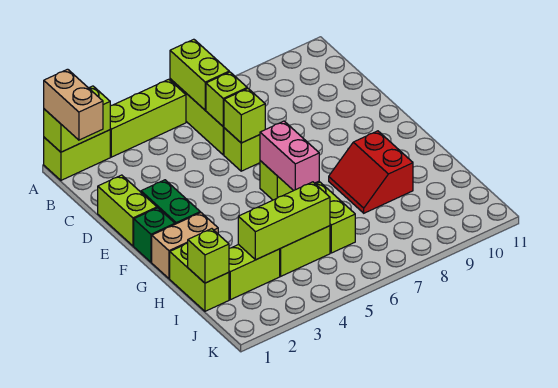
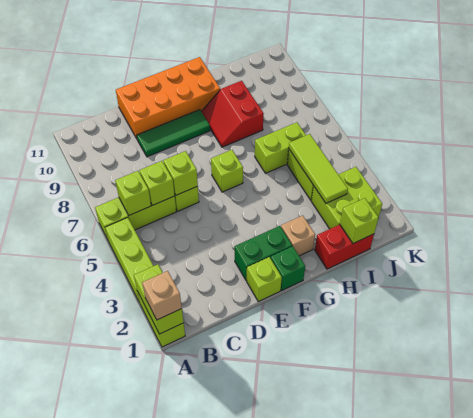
tan brick A1:B1 level 3 -> tan brick A1 level 3
lime brick A6:B6 level 2 -> lime brick B6 level 2
lime brick D1:E1 level 1 -> lime brick E1 level 1
none -> green tile D9:F9 level 1
none -> orange brick D10:G11 level 1
pink brick F6:G6 level 2 -> none
tan brick G1:G2 level 1 -> tan brick G2 level 1
red slope G8:H9 level 1 top 9 -> red slope G8:H9 level 1 top H
lime brick H1:I1 level 1 -> red brick H1:I1 level 1
lime brick I2:I3 level 1 -> lime brick I2:J3 level 1
lime brick I3:I5 level 2 -> lime tile I3:I5 level 2

